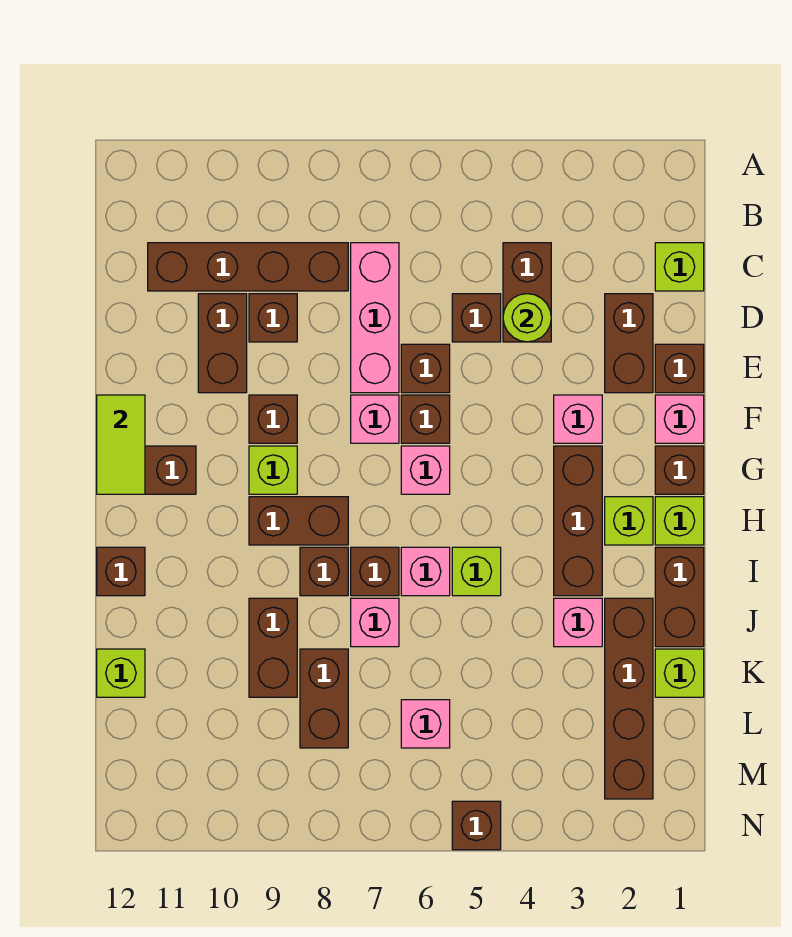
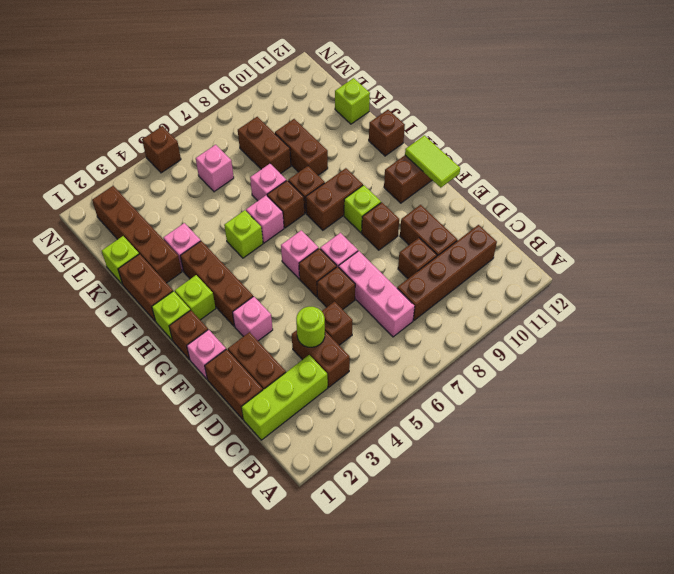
lime brick C1 level 1 -> lime brick C1:C3 level 1
brown brick E1 level 1 -> brown brick D1:E1 level 1

